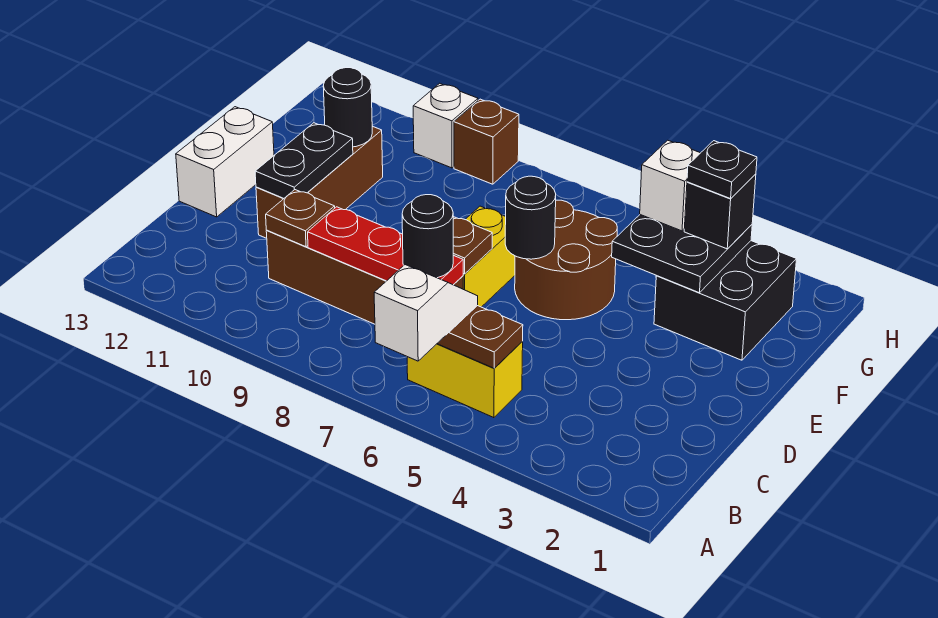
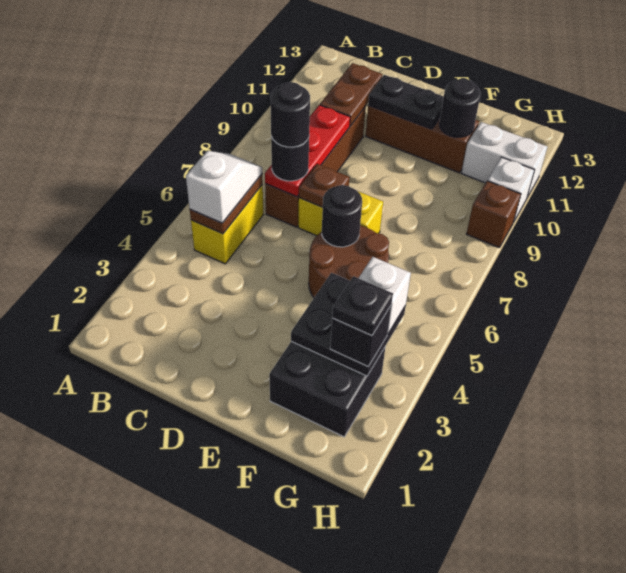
white slope A6:B6 level 3 top A -> white slope B5:B6 level 3 top 5
none -> black round brick C7 level 4
brown plate C10 level 2 -> brown plate C10:C11 level 2
white brick D13:E13 level 1 -> white brick G11:H11 level 1

